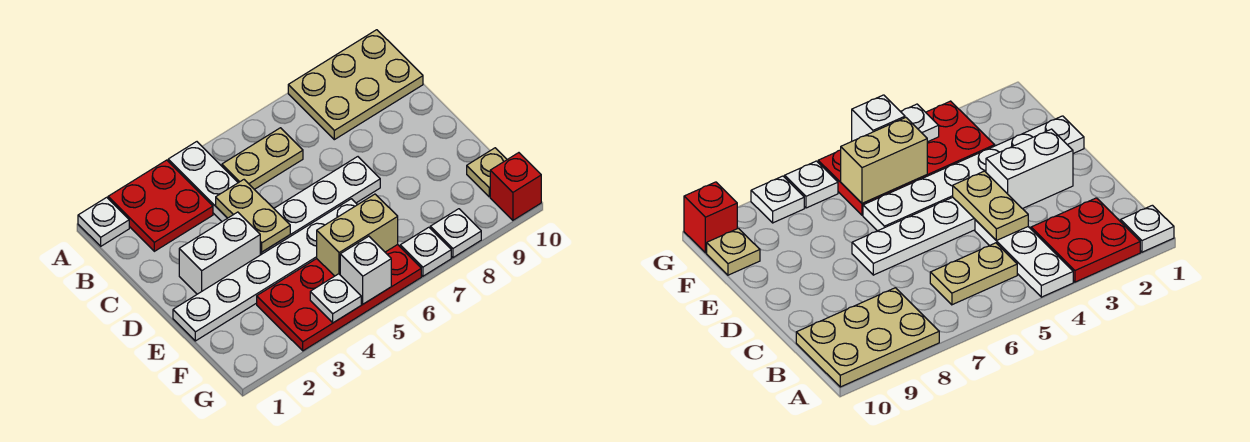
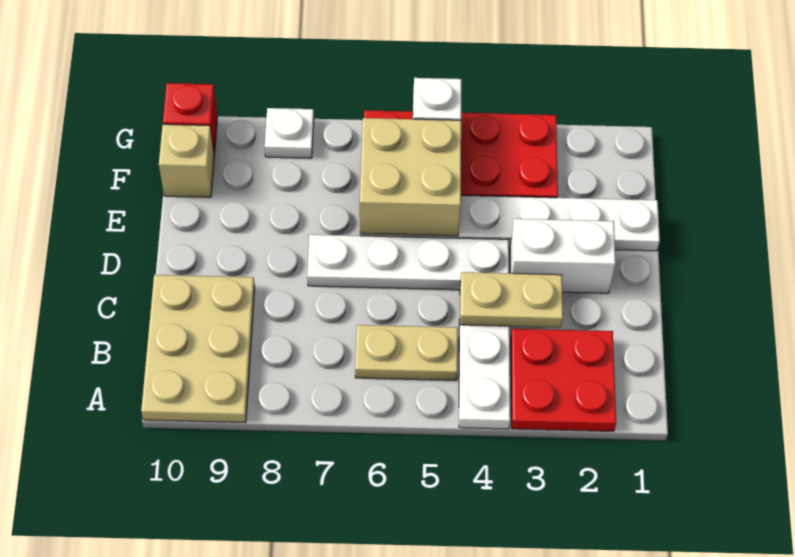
white plate A1 level 1 -> none
tan plate A8:B10 level 1 -> tan plate A9:C10 level 1
tan plate C4:D4 level 2 -> tan plate C3:C4 level 2
tan brick F5:F6 level 2 -> tan brick E5:F6 level 2
tan plate F10 level 1 -> tan brick F10 level 1
white plate G4 level 2 -> none
white plate G7 level 1 -> none

